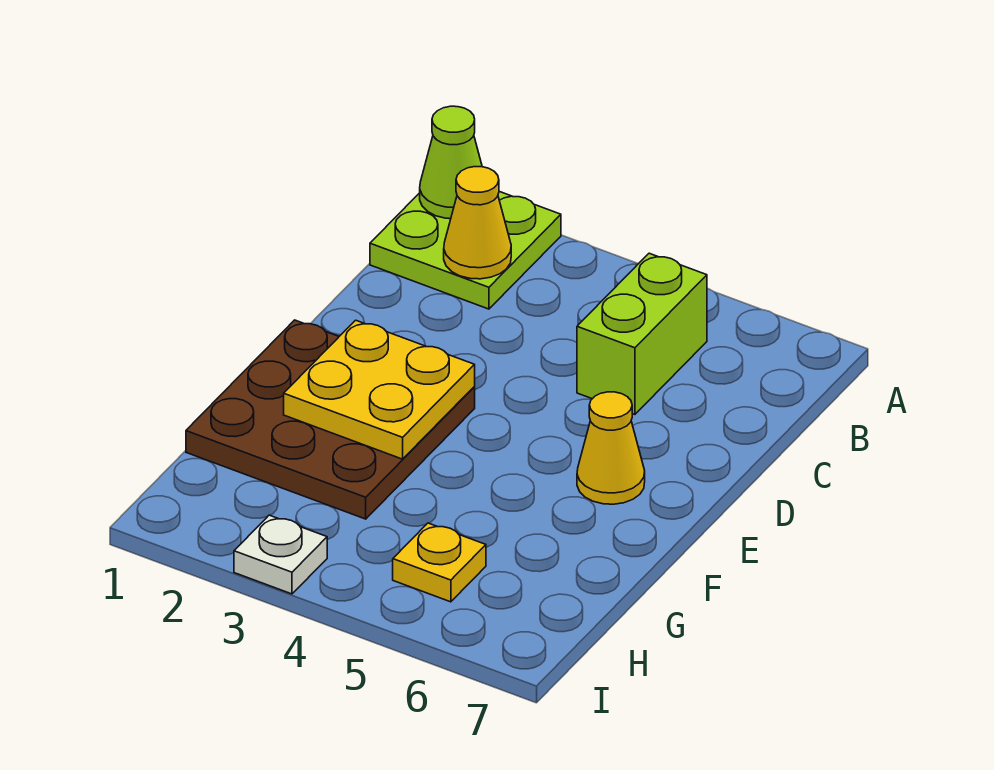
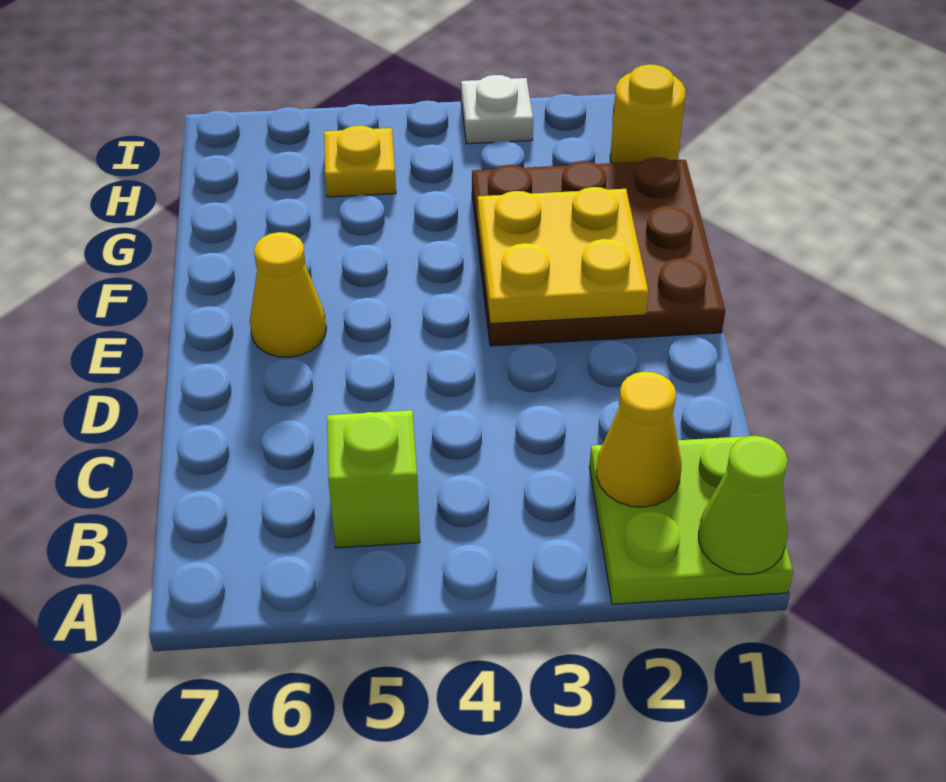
lime brick B5:C5 level 1 -> lime brick B5 level 1
none -> yellow round brick H1 level 1

